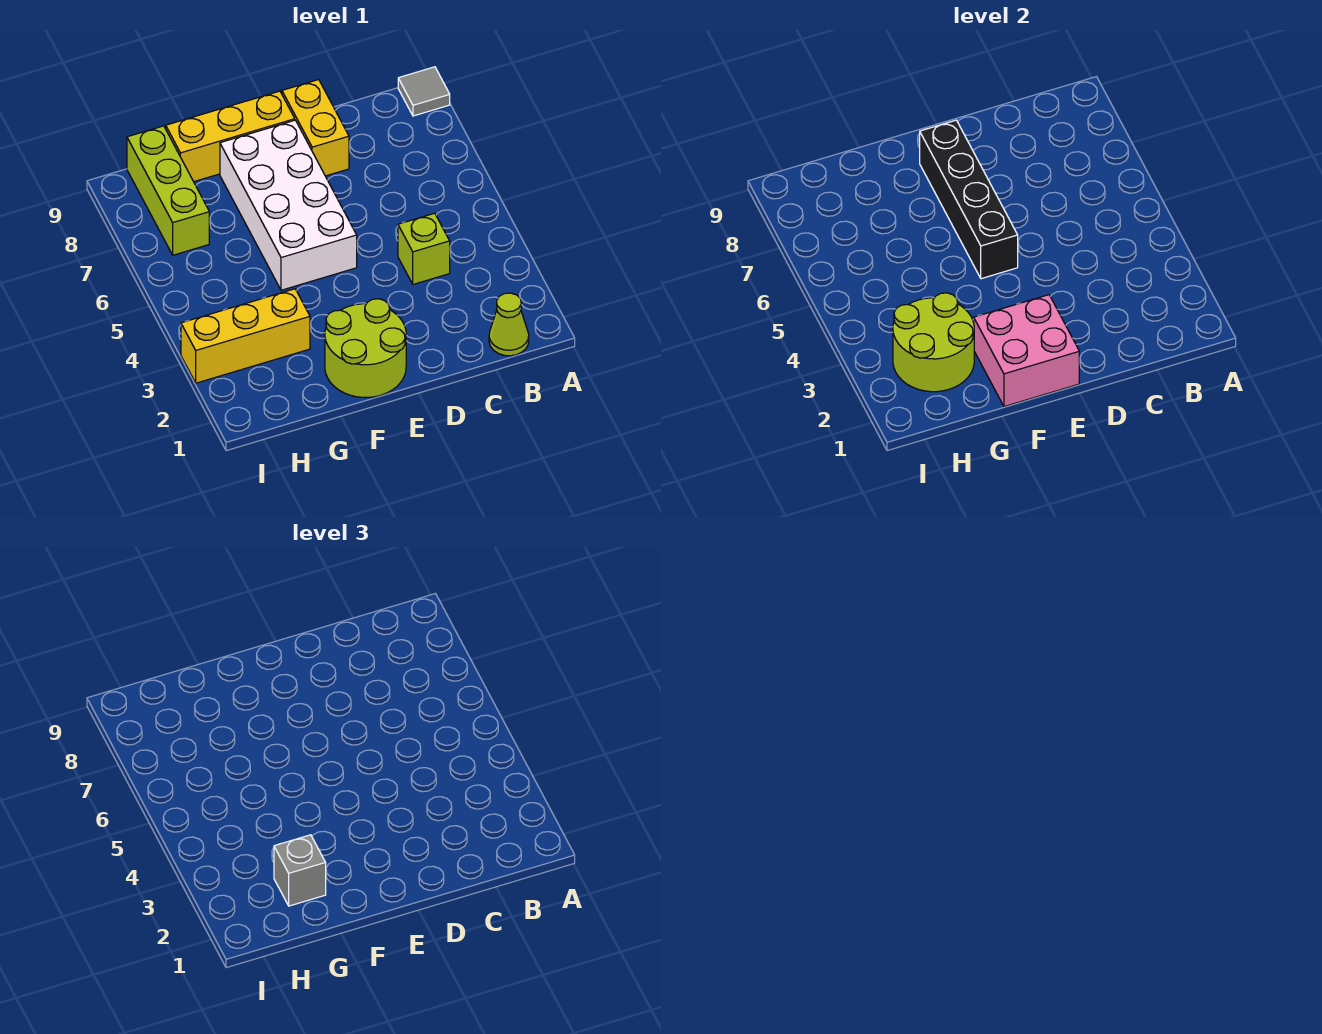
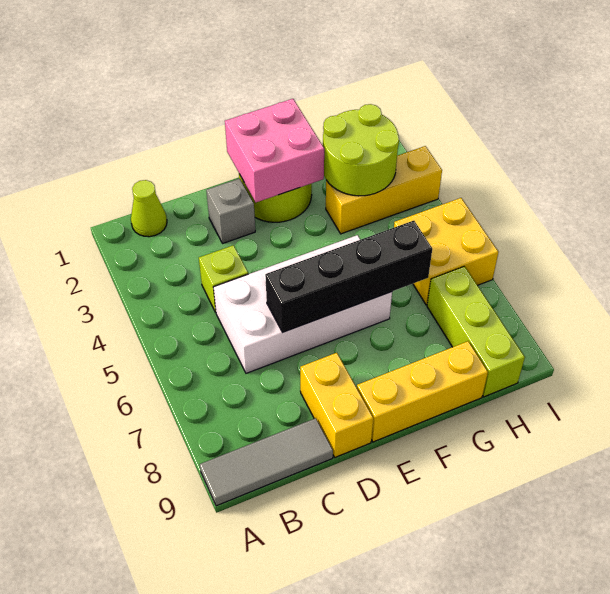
grey tile A9 level 1 -> grey tile A9:C9 level 1
white brick E5:F8 level 1 -> white brick C5:F6 level 1
black brick E5:E8 level 2 -> black brick D6:G6 level 2
grey brick G2 level 3 -> grey brick D2 level 1
none -> yellow brick H5:I6 level 1

